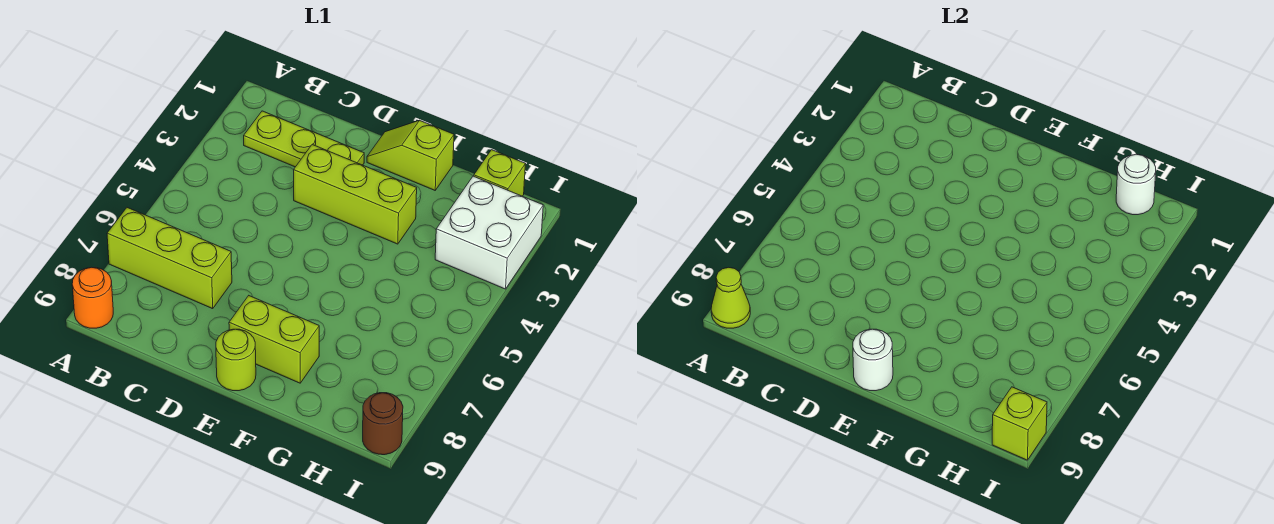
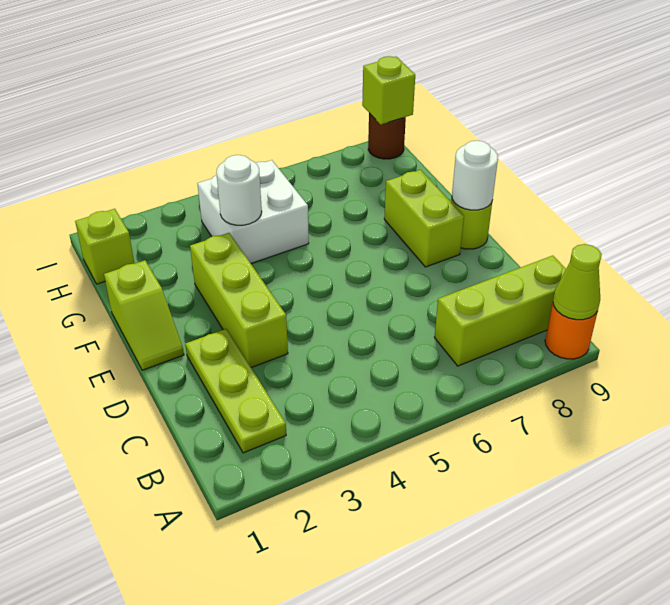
lime brick A7:C7 level 1 -> lime brick B7:B9 level 1
white round brick H1 level 2 -> white round brick G4 level 2
white brick H2:I3 level 1 -> white brick G4:H5 level 1

